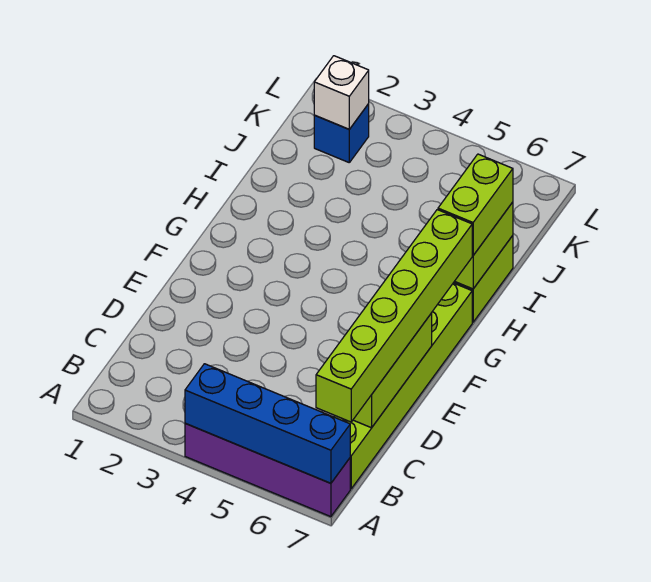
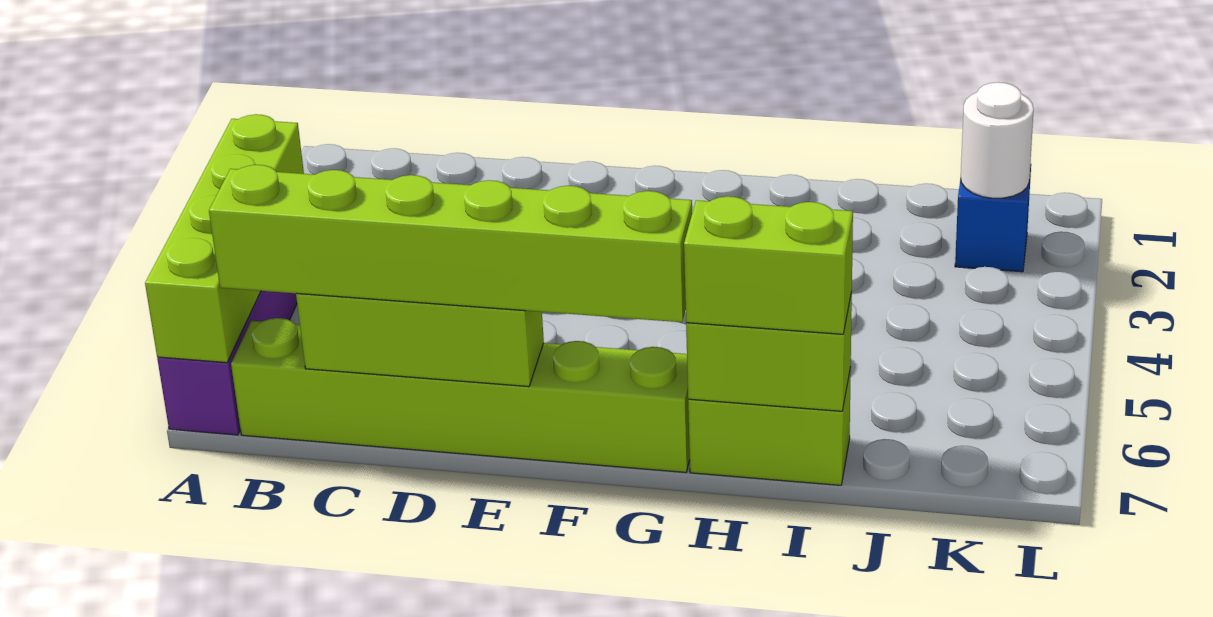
blue brick A4:A7 level 2 -> lime brick A4:A7 level 2
white brick K2 level 2 -> white round brick K2 level 2

